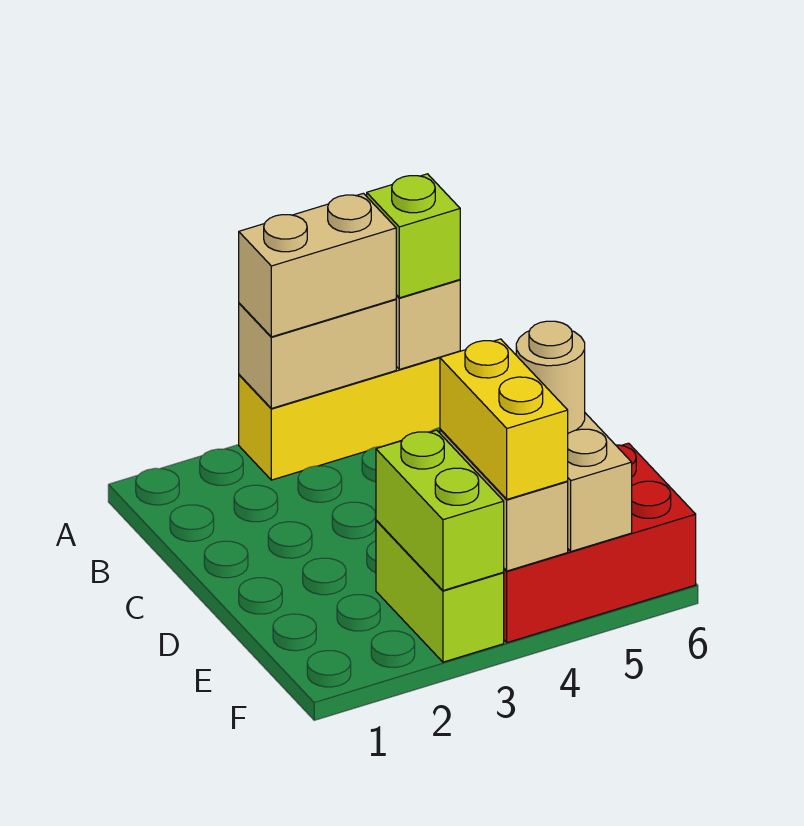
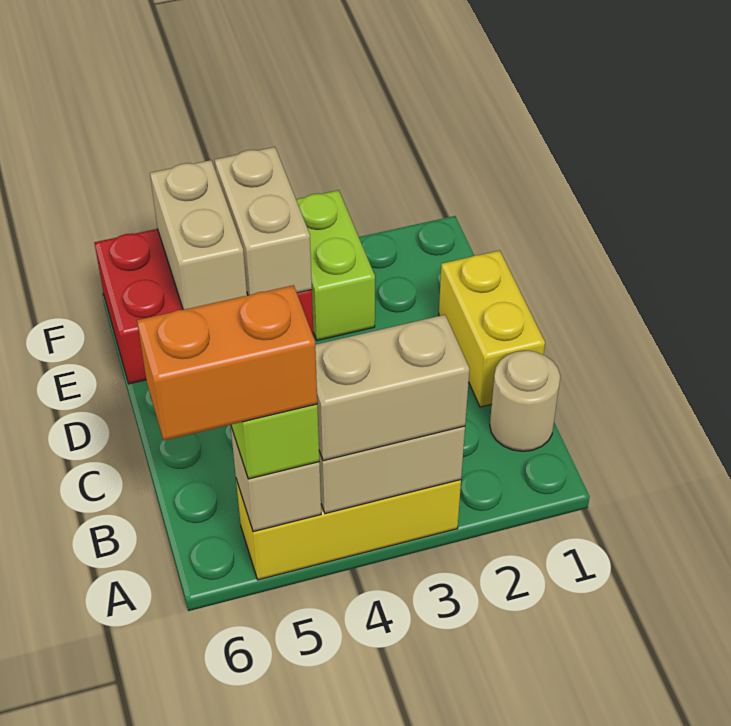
none -> orange brick A5:A6 level 4
lime brick E3:F3 level 2 -> none
yellow brick E4:F4 level 3 -> yellow brick C1:D1 level 1
tan round brick E5 level 3 -> tan round brick B1 level 1

